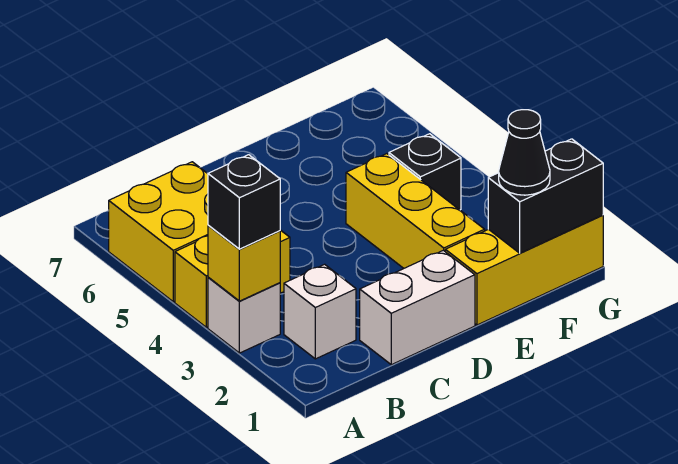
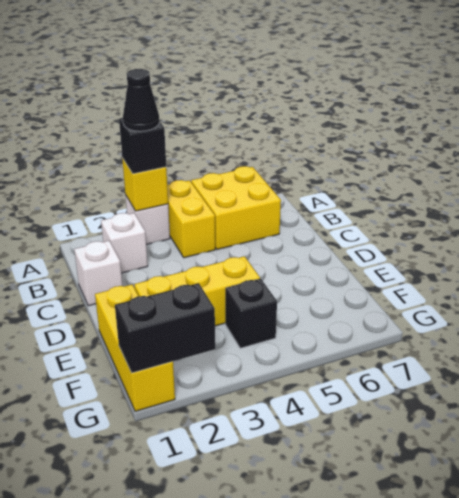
white brick C1:D1 level 1 -> white brick C1 level 1
black brick F1:G1 level 2 -> black brick G1:G2 level 2
black cone F1 level 3 -> black cone A3 level 4

